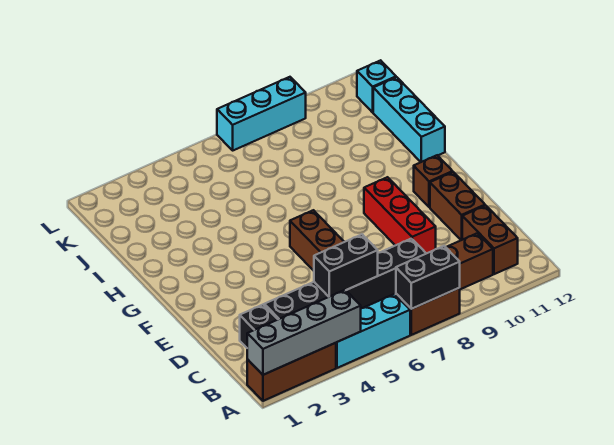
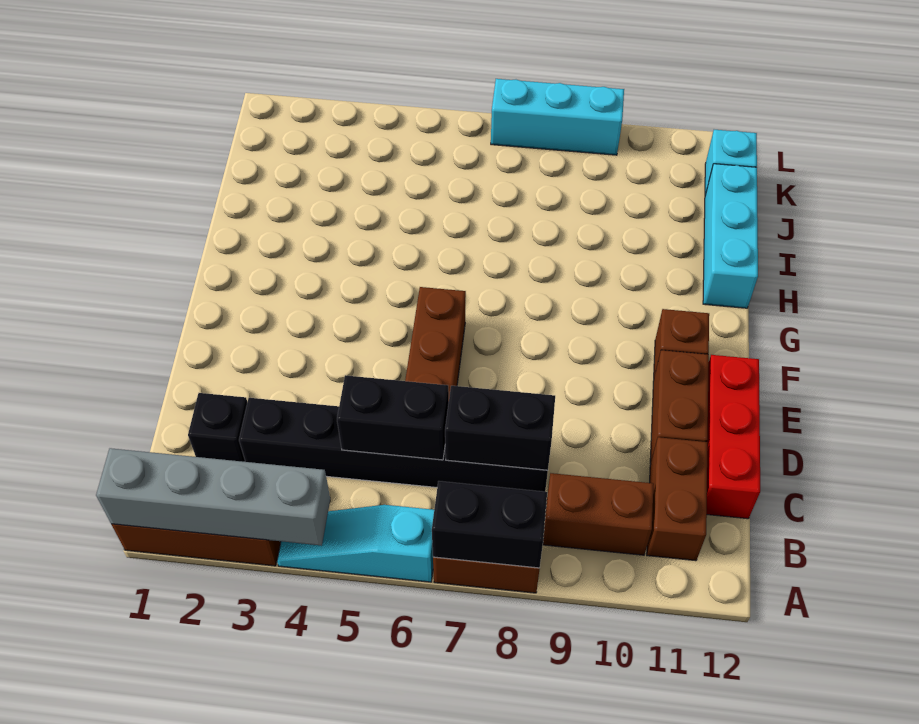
cyan brick A4:A6 level 1 -> cyan slope A4:A6 level 1 top 6
none -> black brick C7:C8 level 2
red brick D9:F9 level 1 -> red brick C12:E12 level 1

